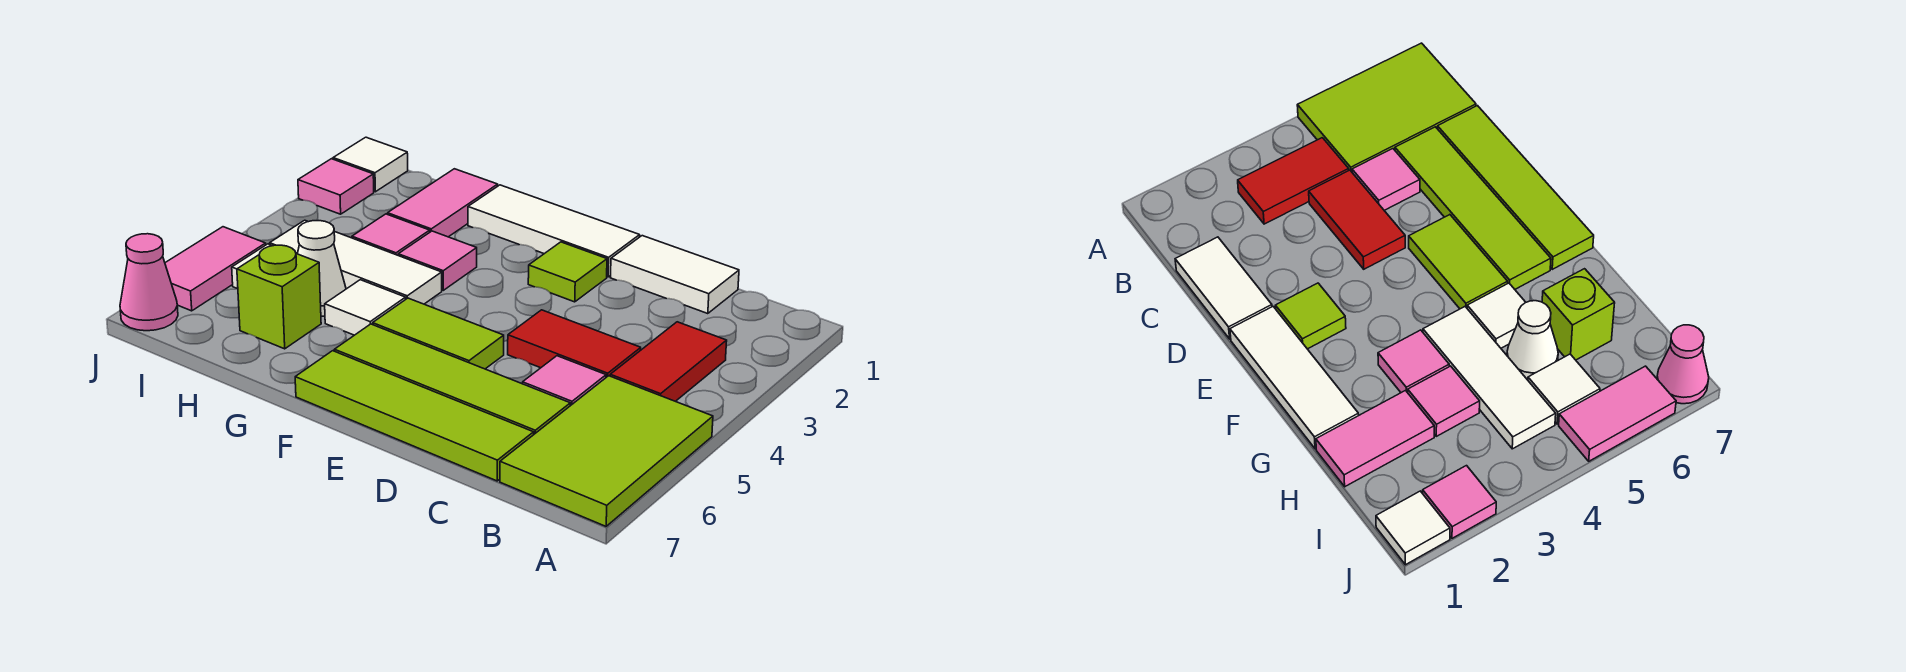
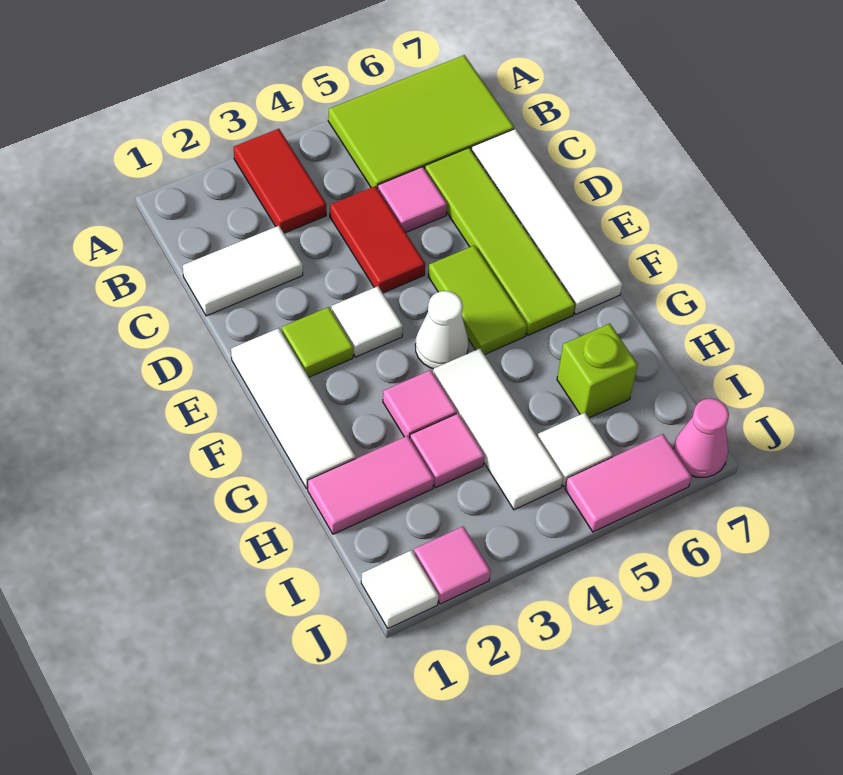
red tile B3:B4 level 1 -> red tile A3:B3 level 1
white tile C1:D1 level 1 -> white tile C1:C2 level 1
lime tile C7:F7 level 1 -> white tile C7:F7 level 1
white tile G5 level 1 -> white tile E3 level 1
white cone H5 level 1 -> white cone F4 level 1

